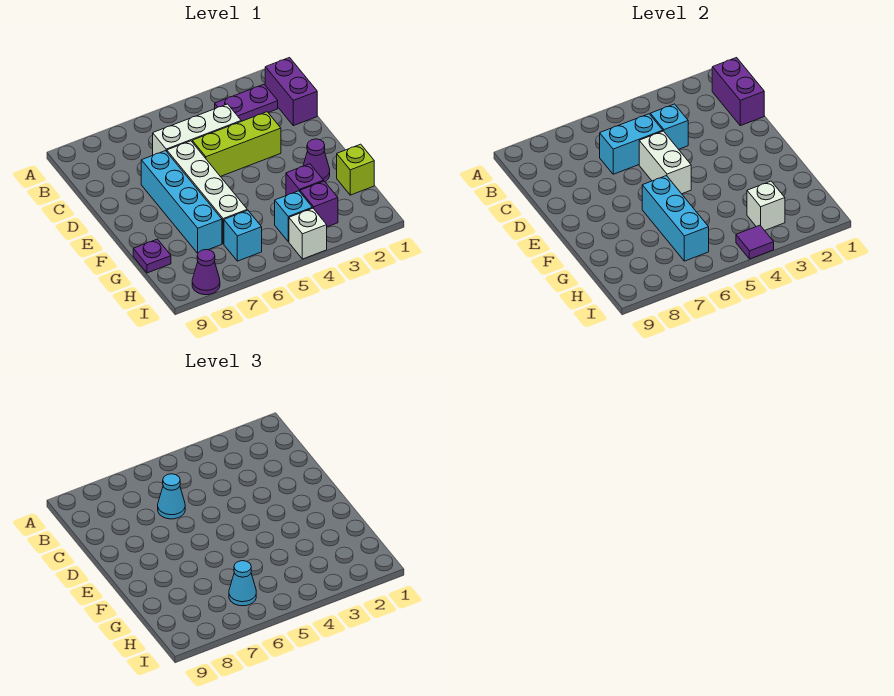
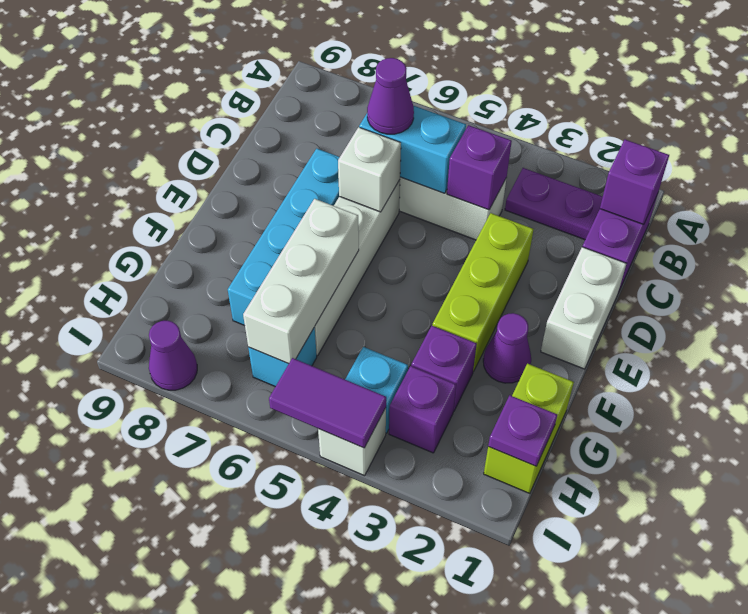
purple brick B1:C1 level 2 -> purple brick B1 level 2
cyan brick C4 level 2 -> purple brick C4 level 2
cyan cone C6 level 3 -> purple cone C6 level 3
lime brick D3:D5 level 1 -> lime brick D3:F3 level 1
white brick D5:E5 level 2 -> white brick D1:E1 level 1
cyan brick F6:H6 level 2 -> white brick F6:H6 level 2
lime brick G1 level 1 -> lime brick G1:H1 level 1
purple plate G9 level 1 -> purple plate H1 level 2
white brick H3 level 2 -> white brick D6 level 2
cyan cone H6 level 3 -> none
purple tile I4 level 2 -> purple tile I4:I5 level 2

